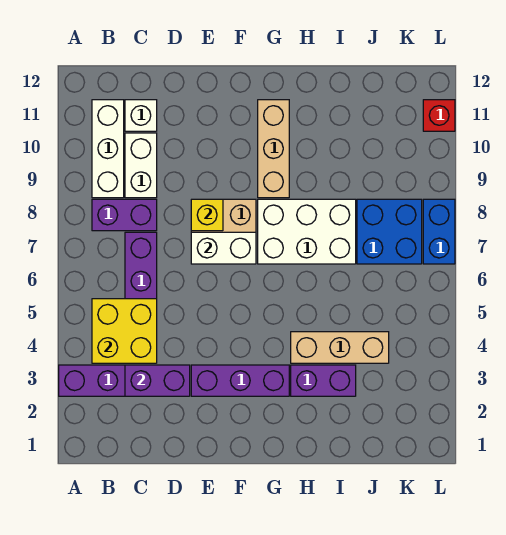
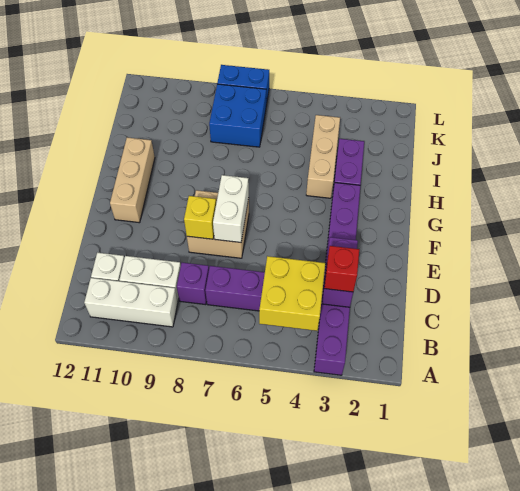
purple brick B8:C8 level 1 -> purple brick C8 level 1
white brick G7:I8 level 1 -> none
tan brick G9:G11 level 1 -> tan brick F11:H11 level 1
red brick L11 level 1 -> red brick C3 level 3

